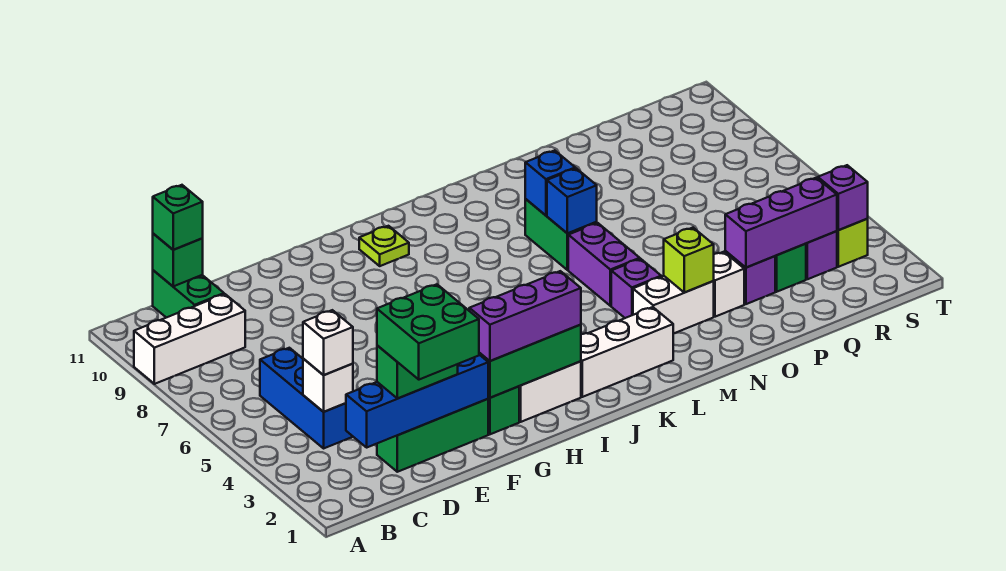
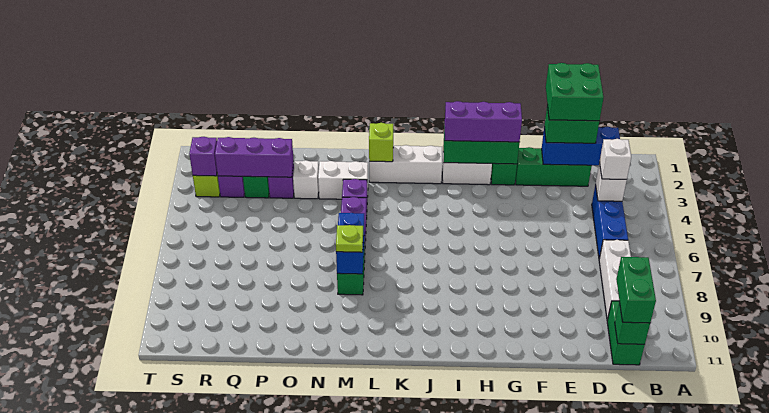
white brick A9:C9 level 1 -> white brick C7:C9 level 1
blue brick C2:F2 level 2 -> blue brick C2:E2 level 2
green brick C11 level 3 -> green brick C10:C11 level 3
lime plate I10 level 1 -> lime plate M8 level 3
lime brick N3 level 2 -> lime brick L2 level 2

